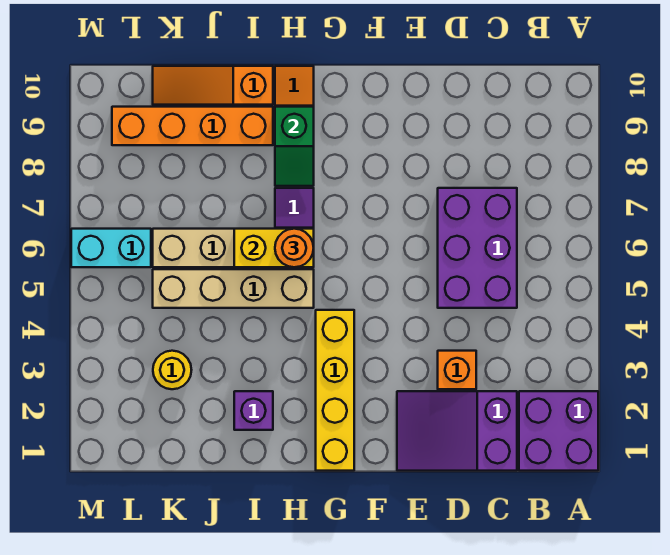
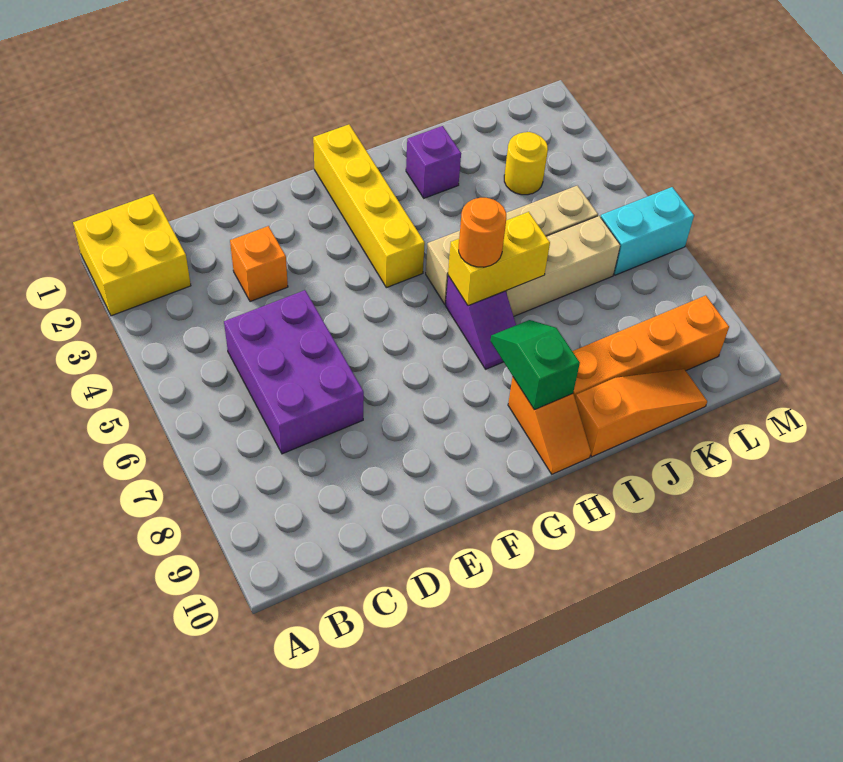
purple brick A1:B2 level 1 -> yellow brick A1:B2 level 1
purple slope C1:E2 level 1 top C -> none

